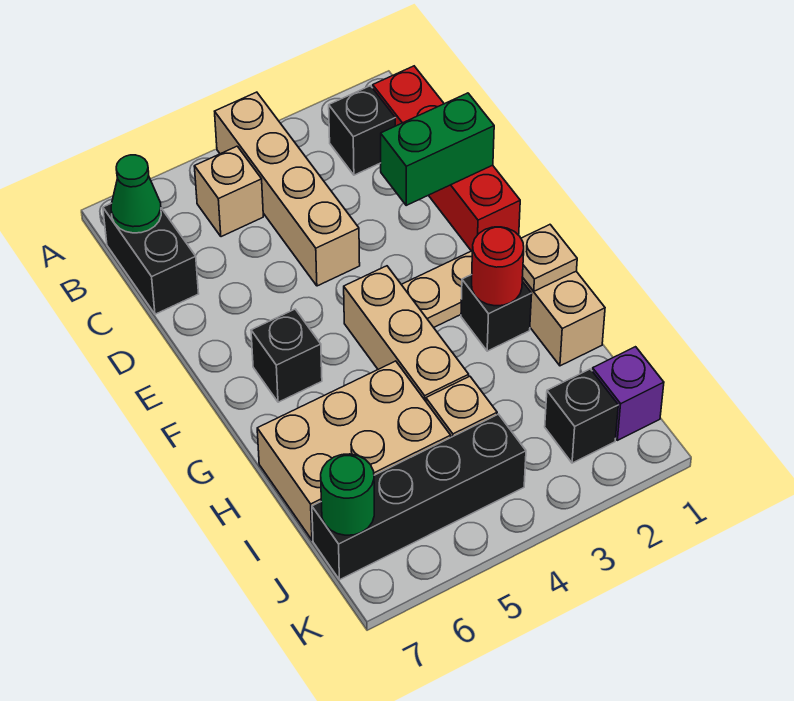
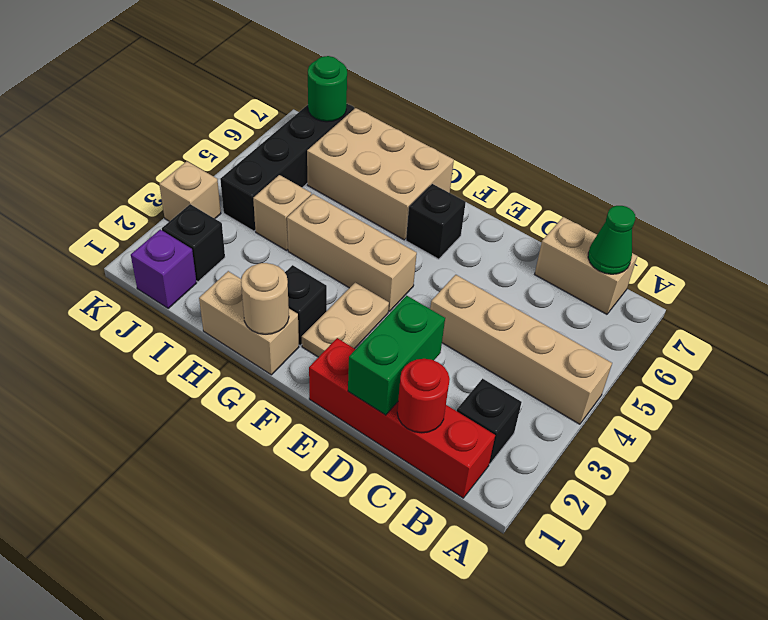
tan brick B5 level 1 -> tan brick K3 level 1
black brick B7:C7 level 1 -> tan brick B7:C7 level 1
tan plate G1 level 2 -> tan round brick G1 level 2
red round brick G2 level 2 -> red round brick C1 level 2
tan brick H5:I7 level 1 -> tan brick G6:I7 level 1

